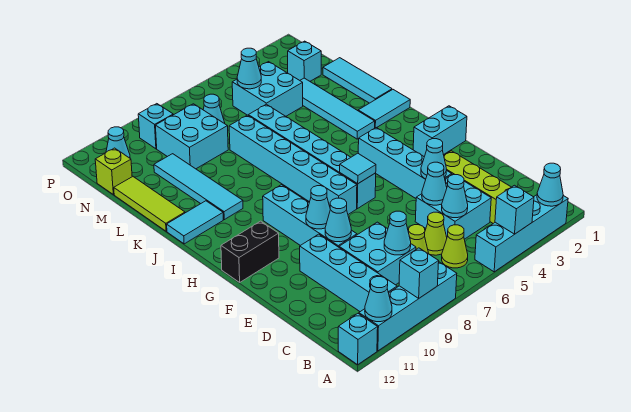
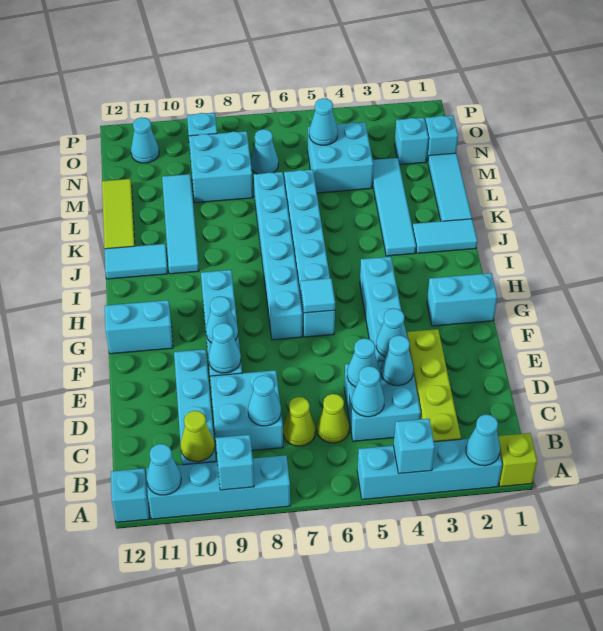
lime cone B6 level 1 -> lime cone B10 level 2
none -> cyan cone D4 level 2
black brick G11:G12 level 1 -> cyan brick G11:G12 level 1
none -> cyan brick N1 level 1
lime brick N12 level 1 -> lime brick A1 level 1

